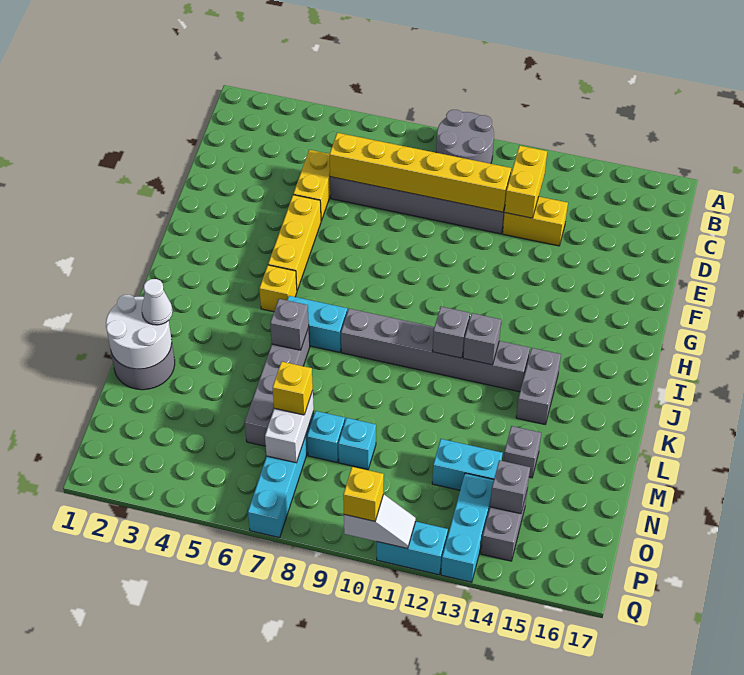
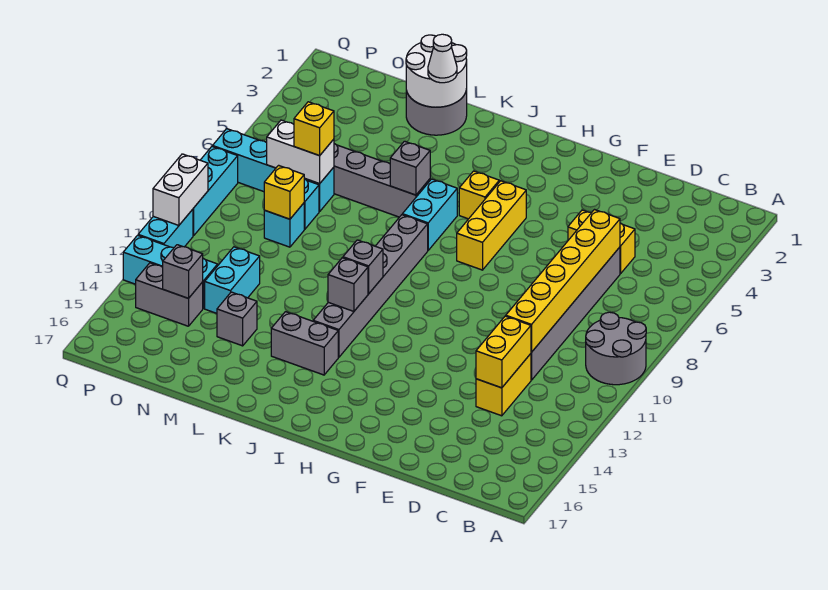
yellow brick C12:D12 level 2 -> yellow brick D12:D13 level 2
yellow brick F5:H5 level 1 -> yellow brick H5:H7 level 1
none -> cyan brick Q8:Q10 level 1
white slope Q10:Q11 level 2 top 10 -> white brick Q10:Q11 level 2
yellow brick Q10 level 3 -> yellow brick N9 level 2

